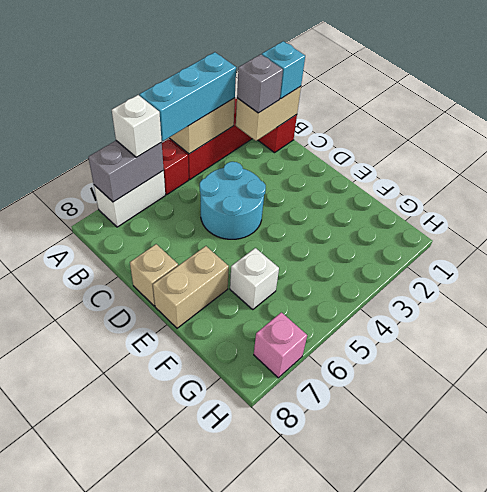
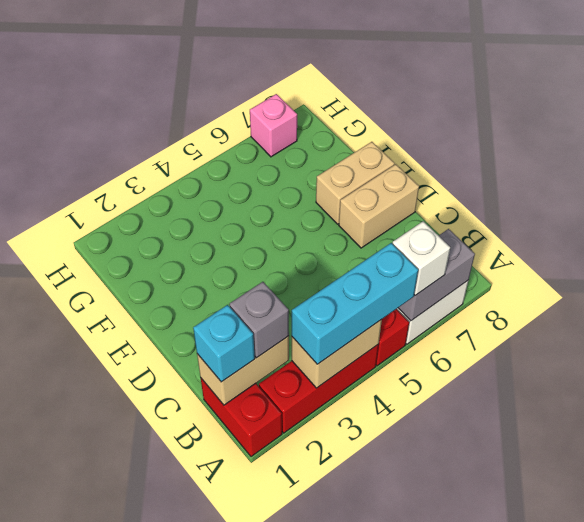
cyan round brick C4:D5 level 1 -> none
tan brick D8 level 1 -> tan brick D7:D8 level 1
white brick F6 level 1 -> none

